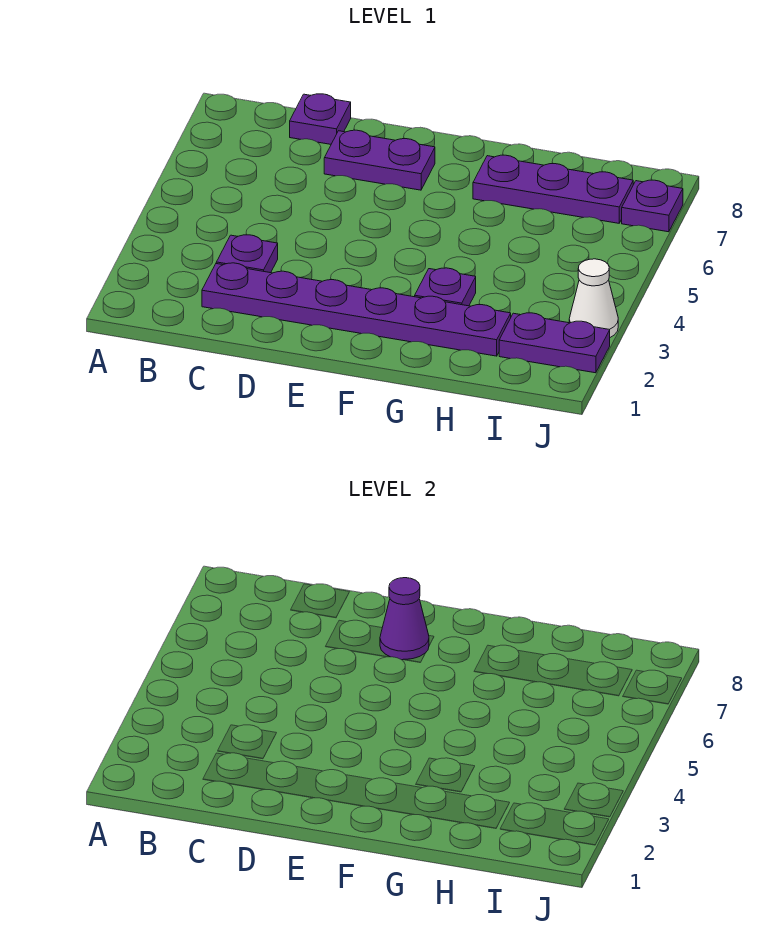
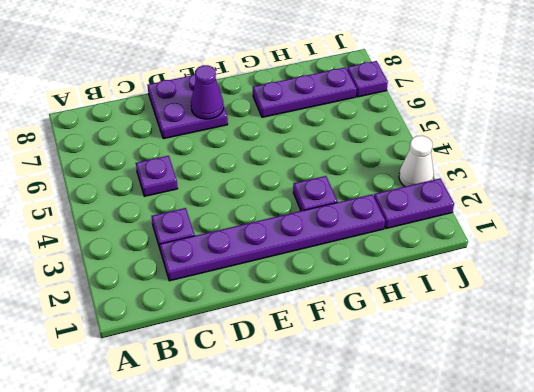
purple plate C8 level 1 -> purple plate C5 level 1
purple plate D7:E7 level 1 -> purple plate D7:E8 level 1

